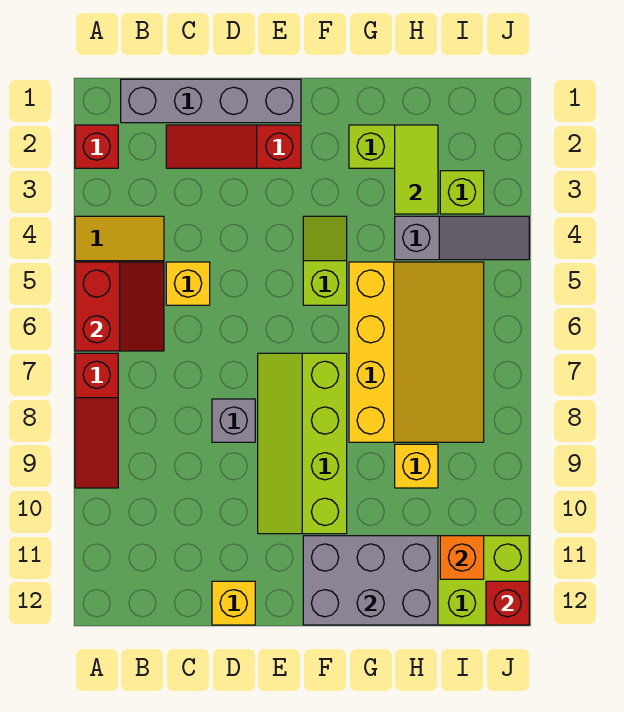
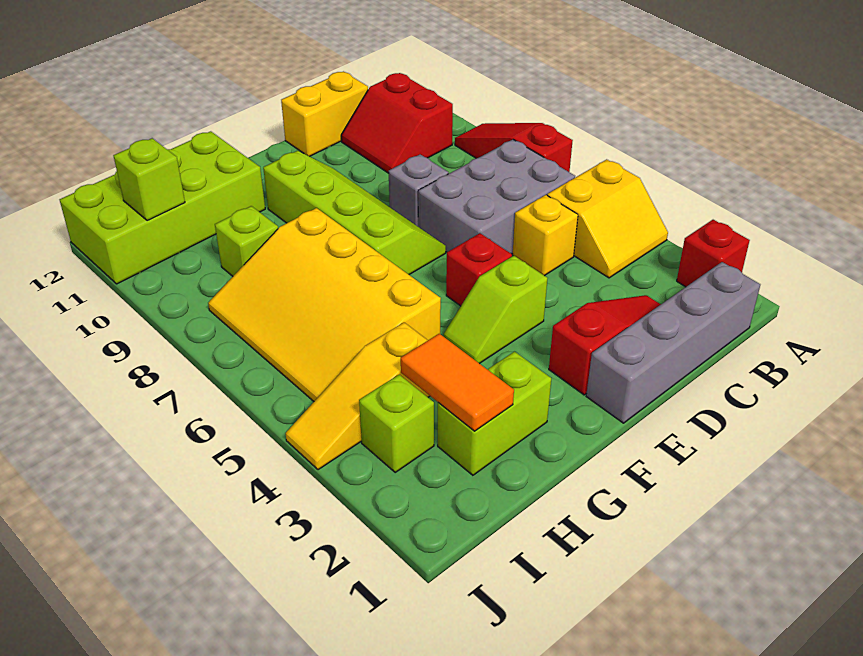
red slope A5:B6 level 2 top A -> red slope B10:C11 level 1 top B
yellow brick D12 level 1 -> yellow brick C12:D12 level 1
lime slope F4:F5 level 1 top 5 -> lime slope E4:F4 level 1 top E
grey brick F11:H12 level 2 -> grey brick B6:D7 level 1
lime tile H2:H3 level 2 -> orange tile H2:H3 level 2
grey slope H4:J4 level 1 top H -> yellow slope H4:J4 level 1 top H
yellow brick H9 level 1 -> lime brick H9 level 1
orange brick I11 level 2 -> lime brick I11 level 2
red brick J12 level 2 -> red brick E5 level 1

